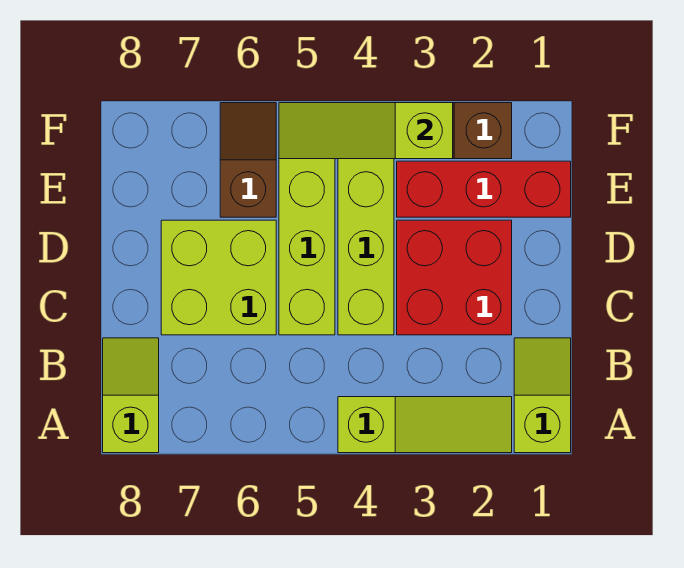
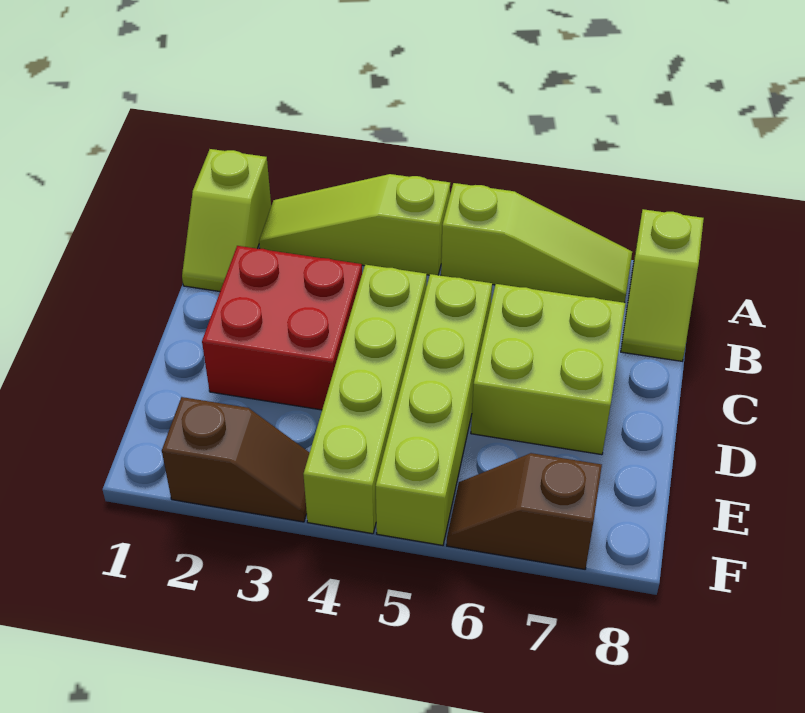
red brick E1:E3 level 1 -> none
brown slope E6:F6 level 1 top E -> brown slope F6:F7 level 1 top 7
lime slope F3:F5 level 2 top 3 -> lime slope A5:A7 level 1 top 5

